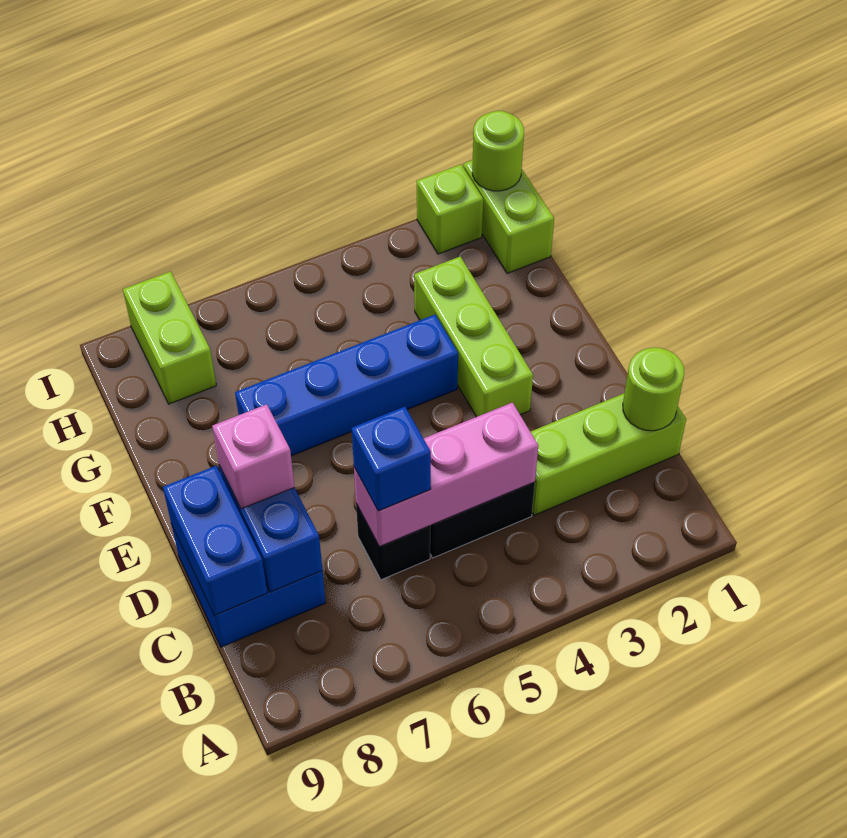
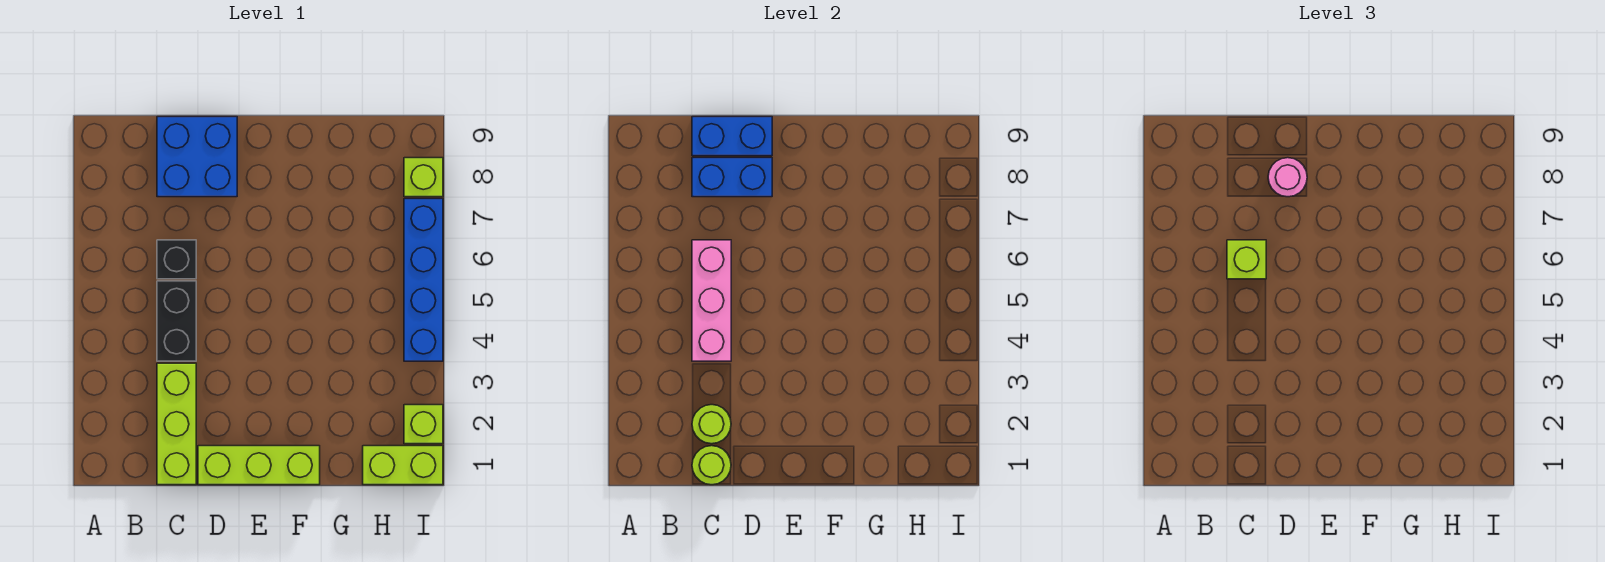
blue brick C6 level 3 -> lime brick C6 level 3
pink brick D8 level 3 -> pink round brick D8 level 3
lime brick E3:G3 level 1 -> lime brick D1:F1 level 1
blue brick F4:F7 level 1 -> blue brick I4:I7 level 1
lime brick H8:I8 level 1 -> lime brick I8 level 1
lime round brick I1 level 2 -> lime round brick C2 level 2

